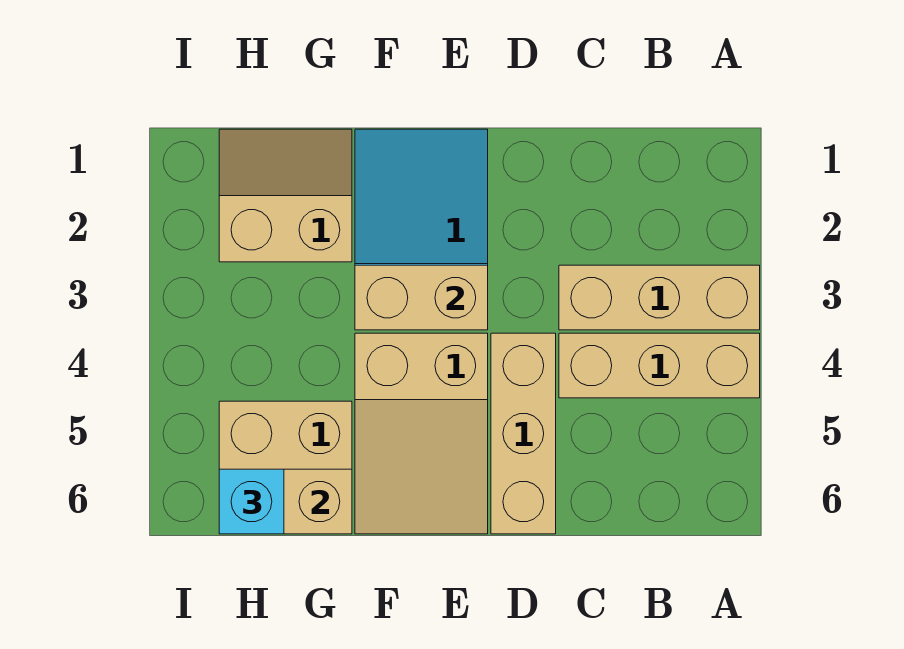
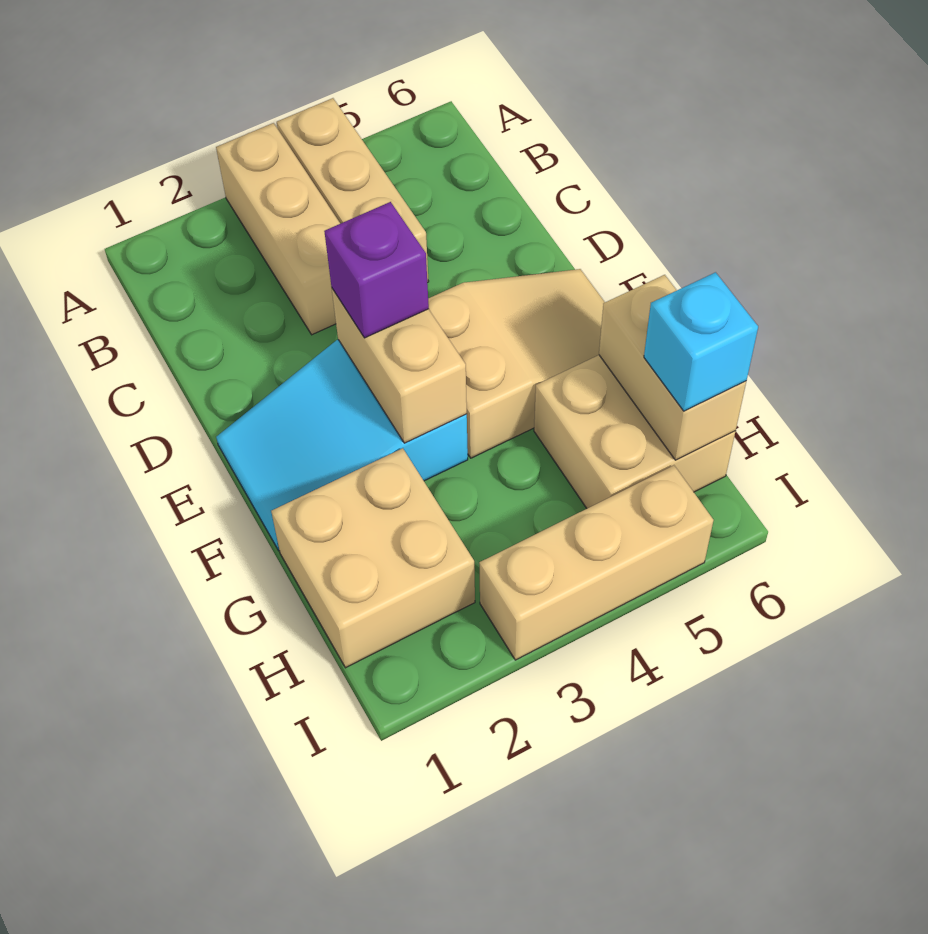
tan brick D4:D6 level 1 -> tan brick I3:I5 level 1
none -> purple brick E3 level 3
tan slope G1:H2 level 1 top 2 -> tan brick G1:H2 level 1

